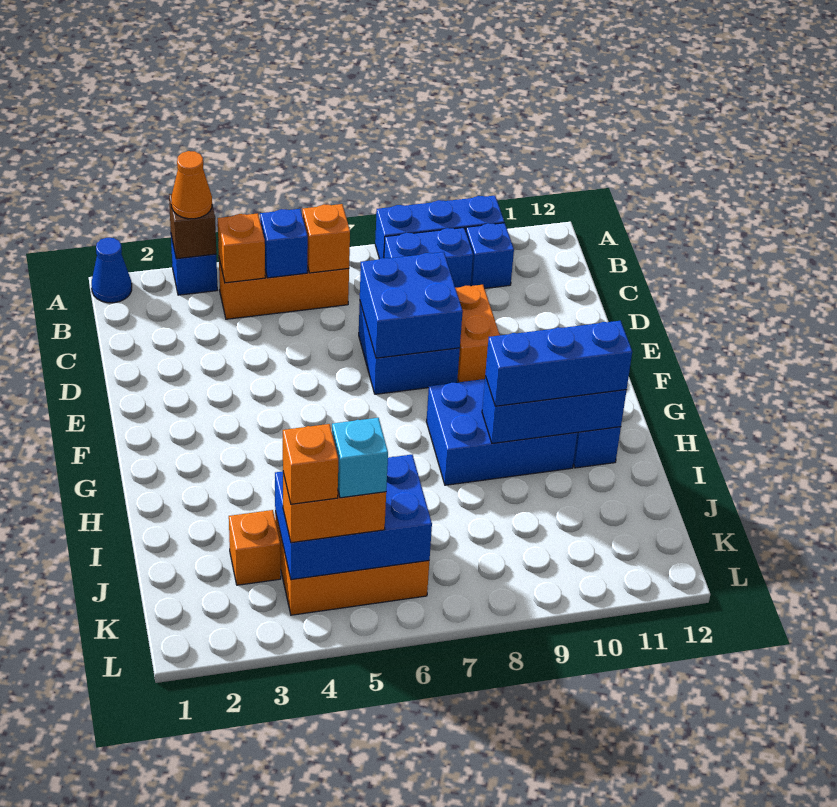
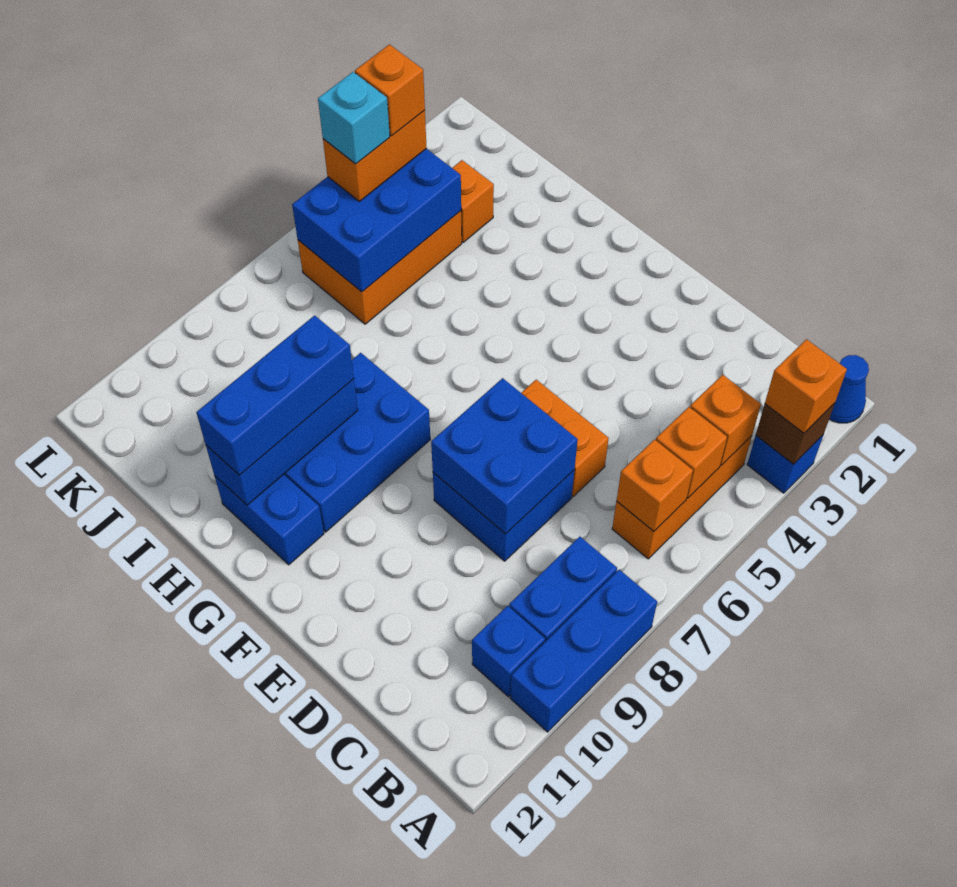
orange cone A3 level 3 -> orange brick A3 level 3
blue brick B5 level 2 -> orange brick B5 level 2
orange brick D9:E9 level 1 -> orange brick D6:E6 level 1

